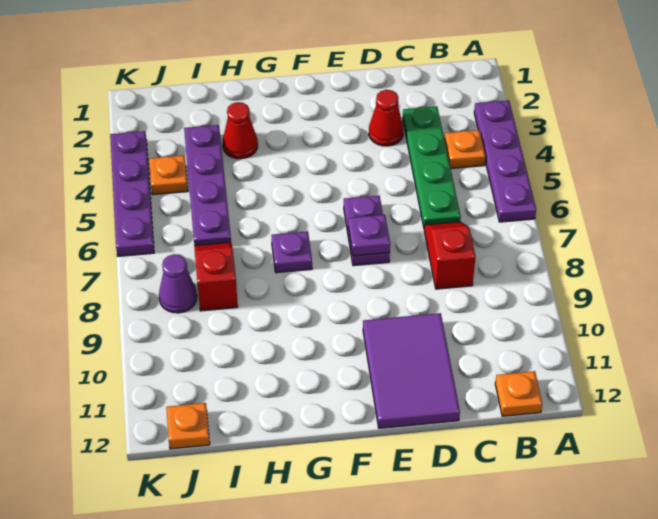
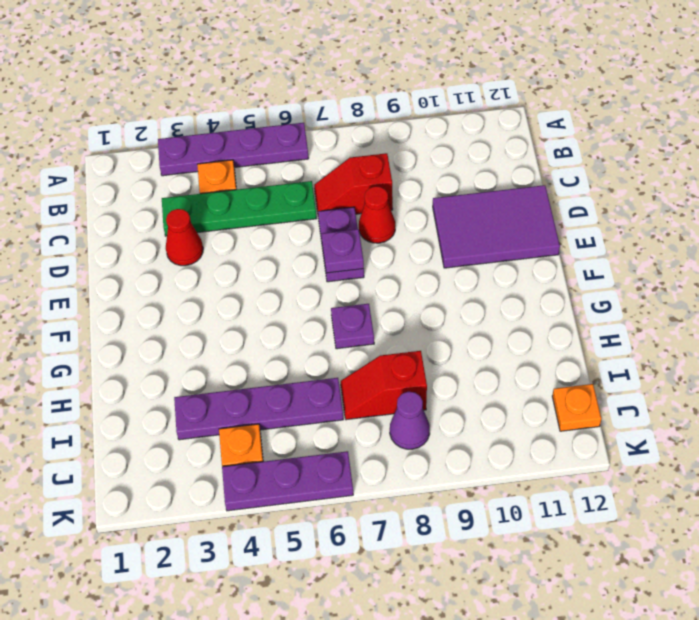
orange plate B12 level 1 -> none
purple plate E6:E7 level 1 -> purple plate D7:E7 level 1
red cone H3 level 1 -> red cone D8 level 1
purple plate K3:K6 level 1 -> purple plate K4:K6 level 1

